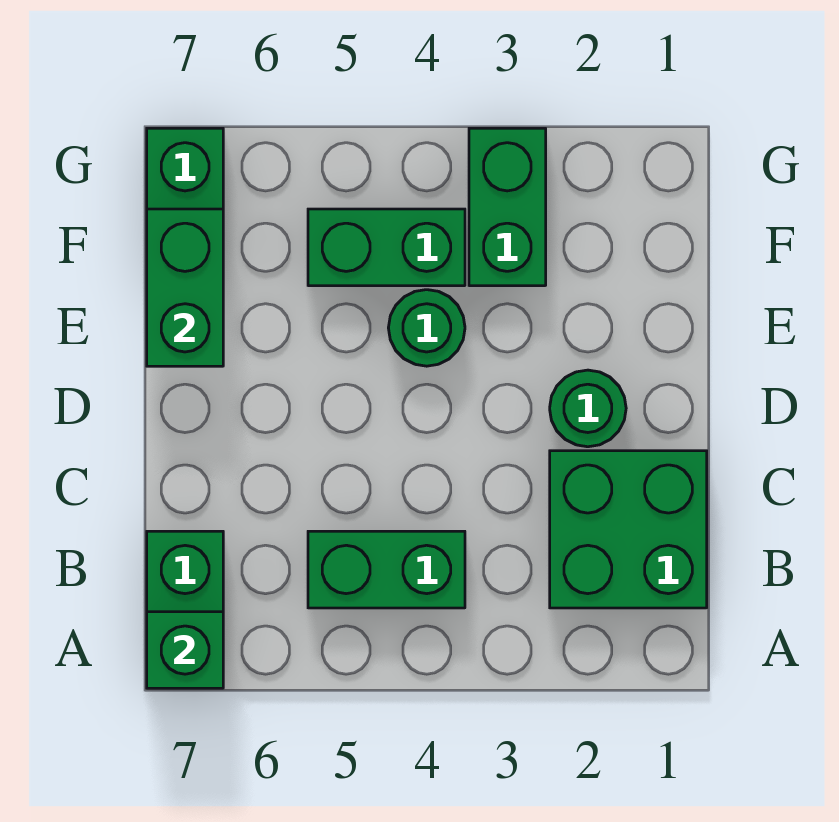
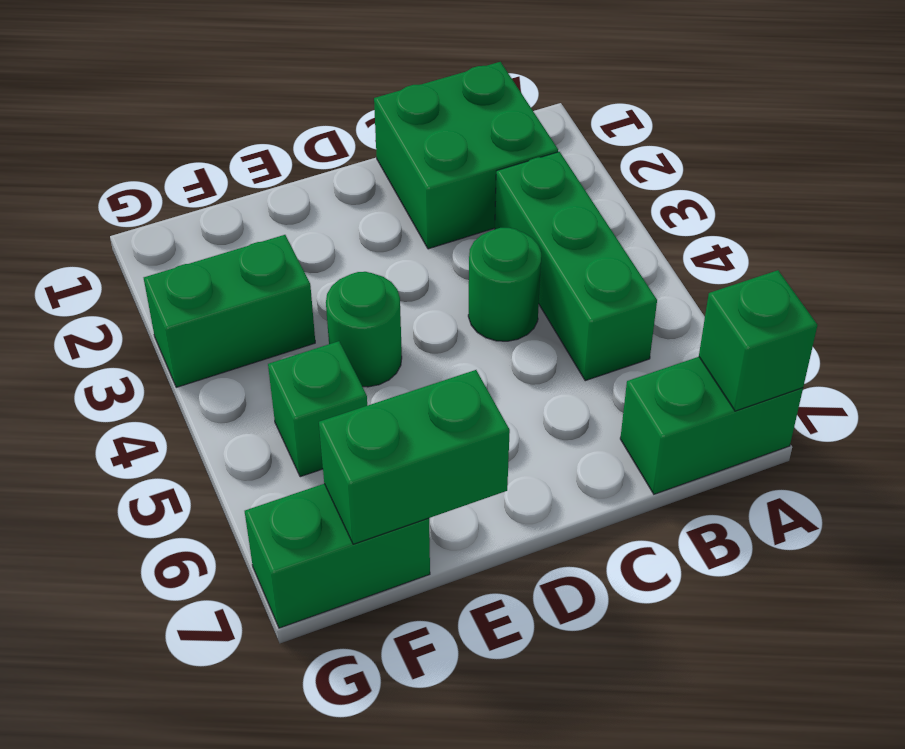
green brick B4:B5 level 1 -> green brick B3:B5 level 1
green round brick D2 level 1 -> green round brick C4 level 1
green brick F4:F5 level 1 -> green brick F5 level 1

